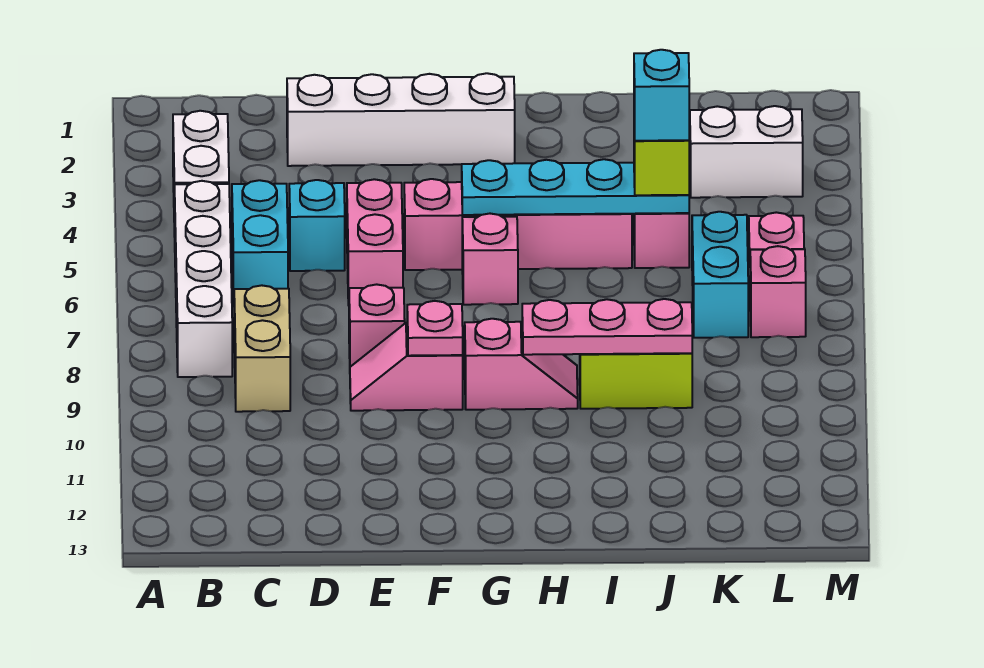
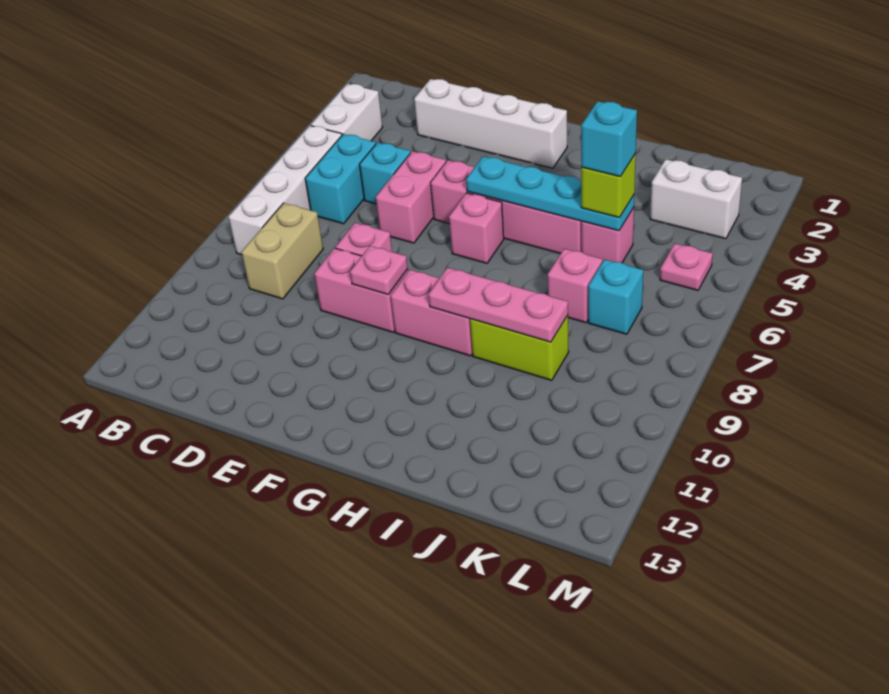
pink slope E9:F9 level 1 top F -> pink brick E9:F9 level 1
pink slope G9:H9 level 1 top G -> pink brick G9:H9 level 1
cyan brick K6:K7 level 1 -> cyan brick K7 level 1
pink brick L7 level 1 -> pink brick J7 level 1

